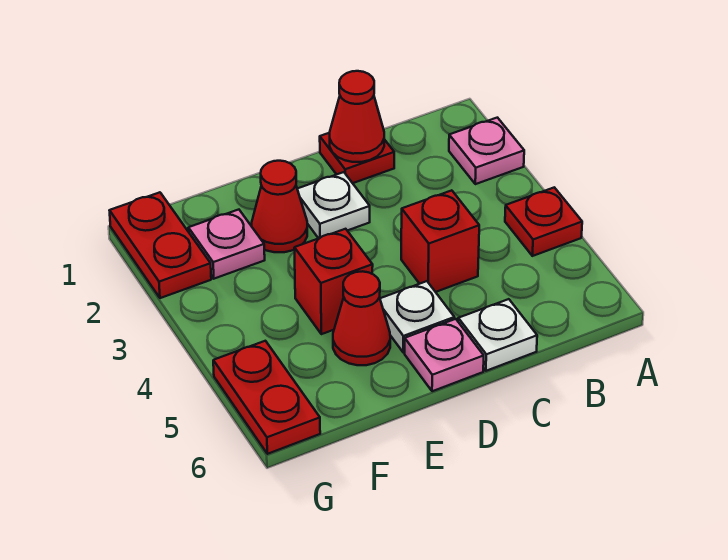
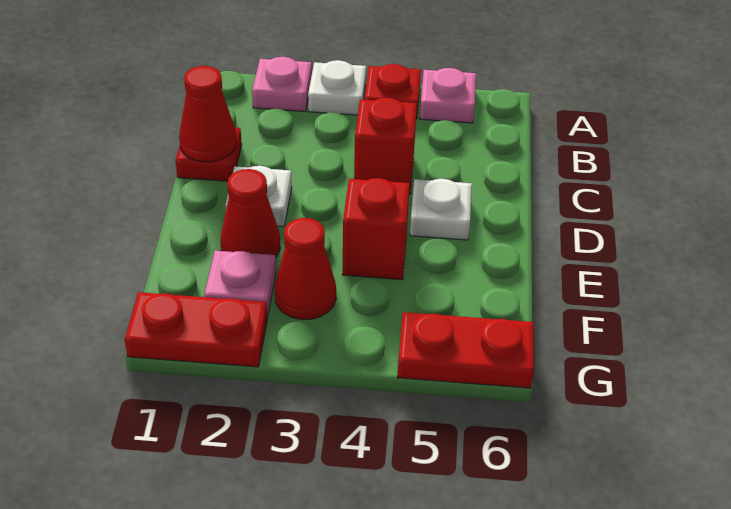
white plate C6 level 1 -> white plate A3 level 1
pink plate D6 level 1 -> pink plate A5 level 1
red cone E5 level 1 -> red cone F3 level 1

